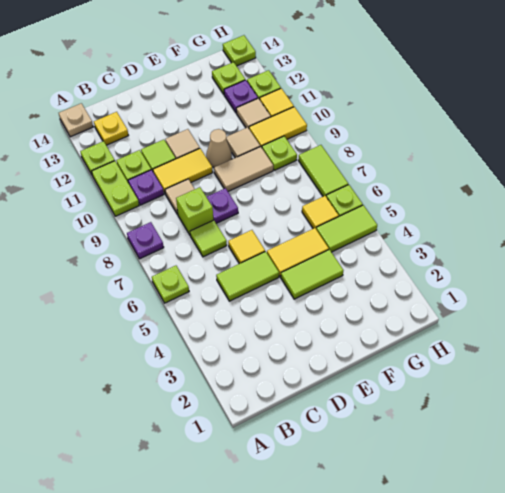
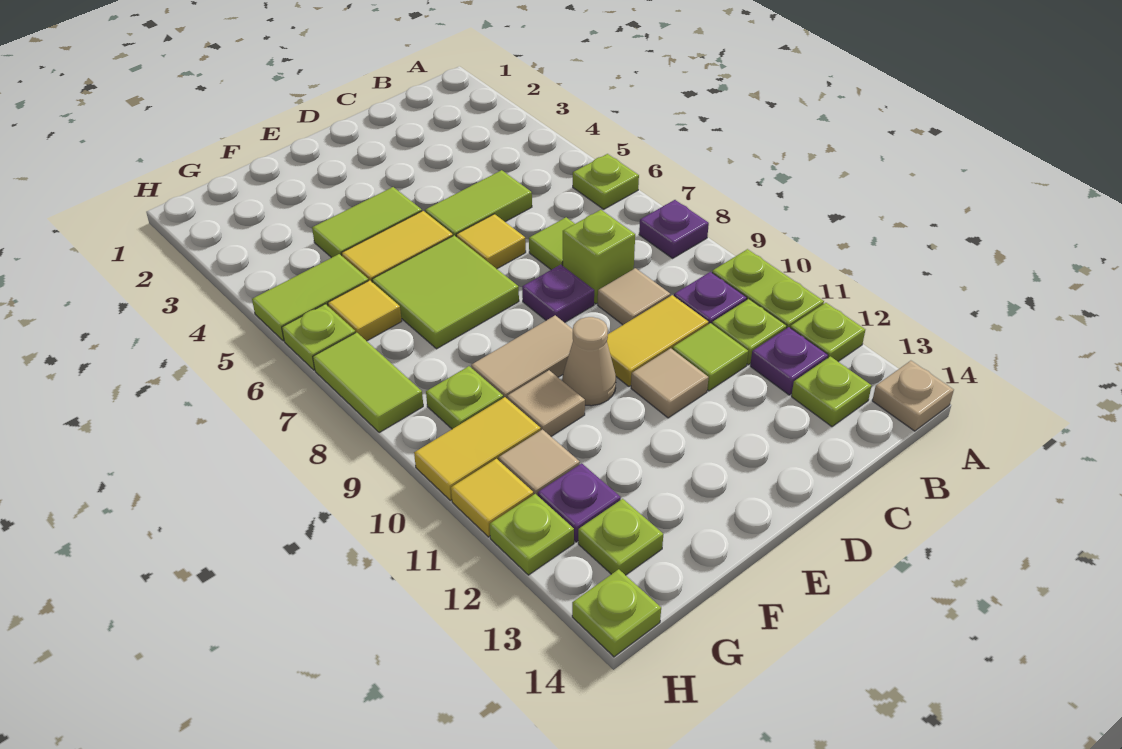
none -> purple plate B12 level 1
yellow plate B13 level 1 -> lime plate B13 level 1
none -> lime tile E6:F7 level 1

